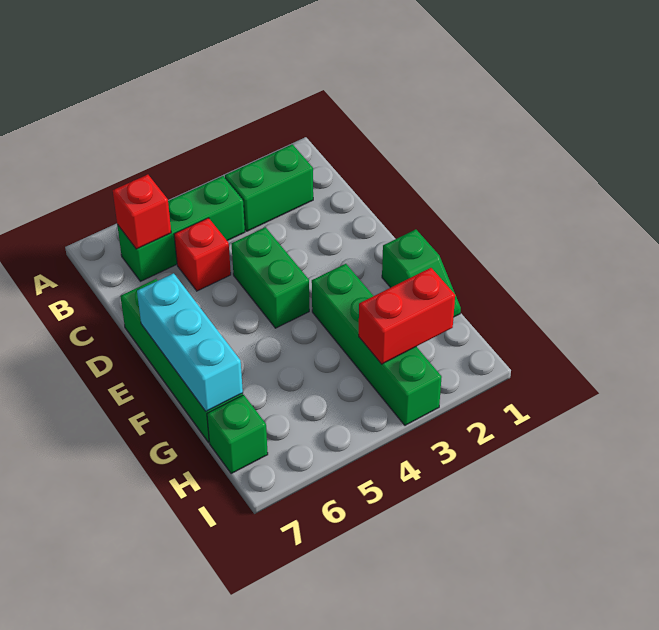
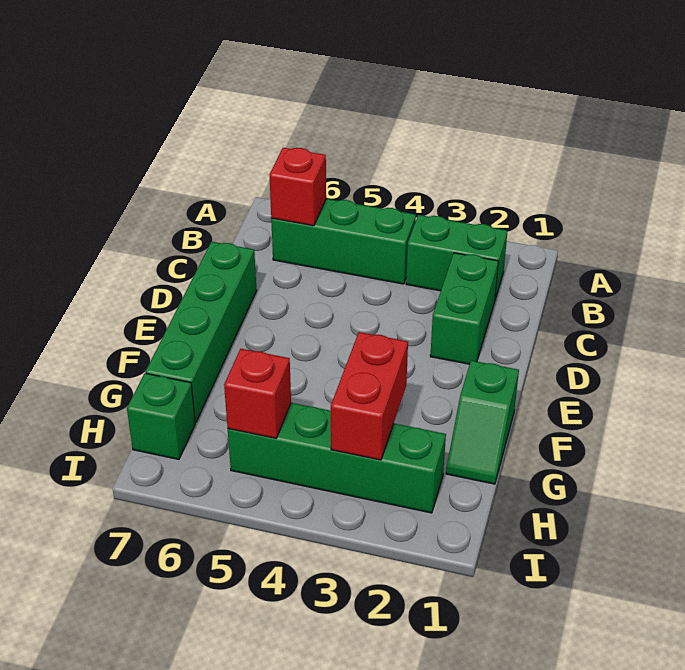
red brick C5 level 1 -> red brick H5 level 2
green brick D4:E4 level 1 -> green brick C2:D2 level 1
cyan brick E7:G7 level 2 -> none
green brick F3:I3 level 1 -> green brick H2:H5 level 1
red brick H2:H3 level 2 -> red brick G3:H3 level 2

